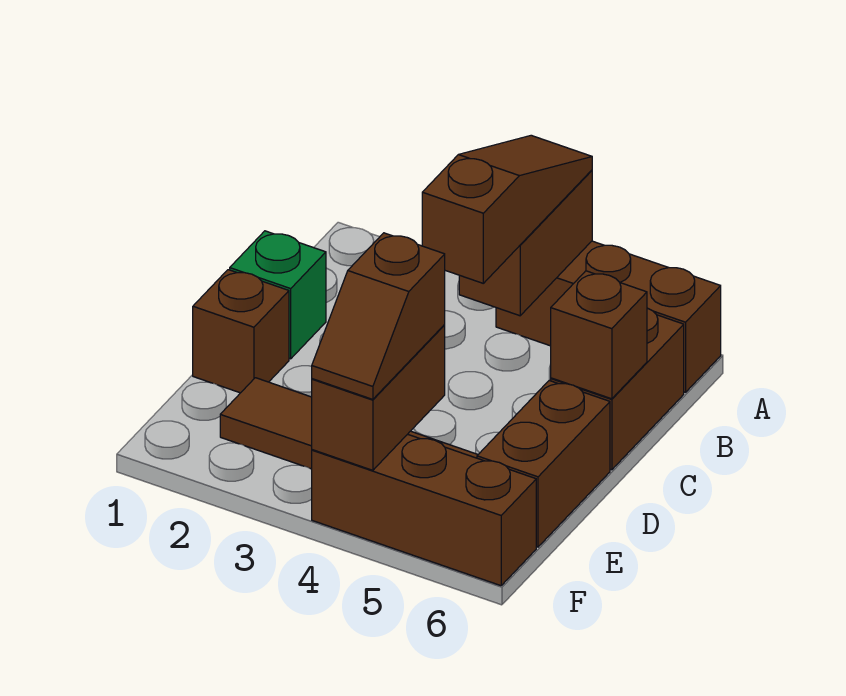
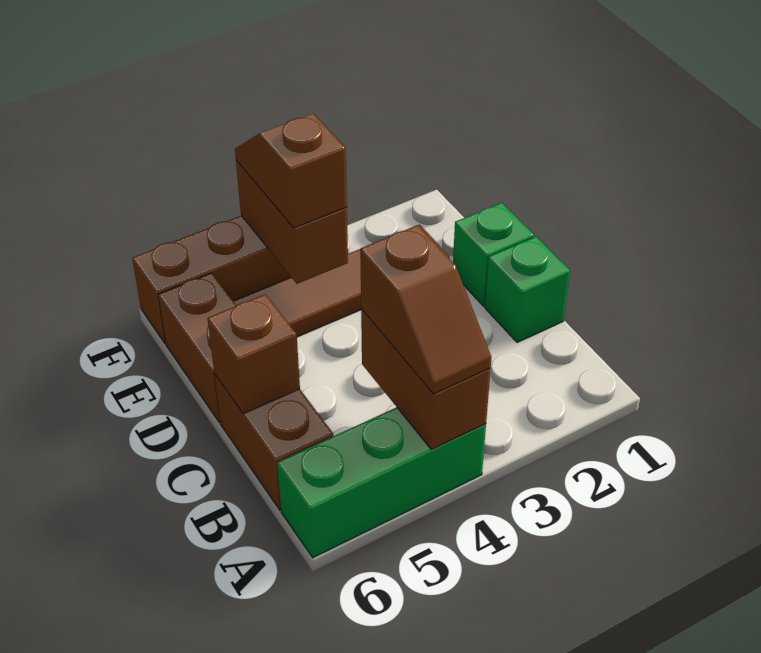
brown brick A4:A6 level 1 -> green brick A4:A6 level 1
brown slope A4:C4 level 3 top C -> brown slope A4:B4 level 3 top B
brown brick D1 level 1 -> green brick D1 level 1

